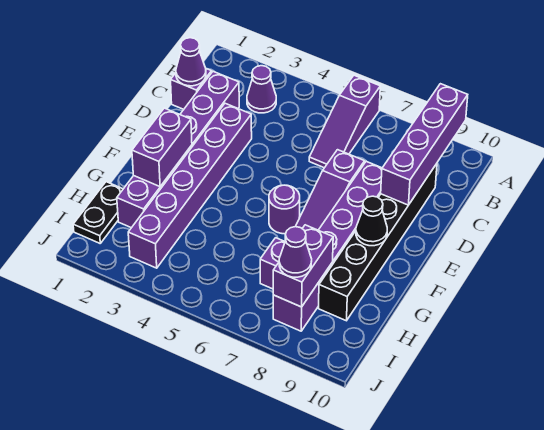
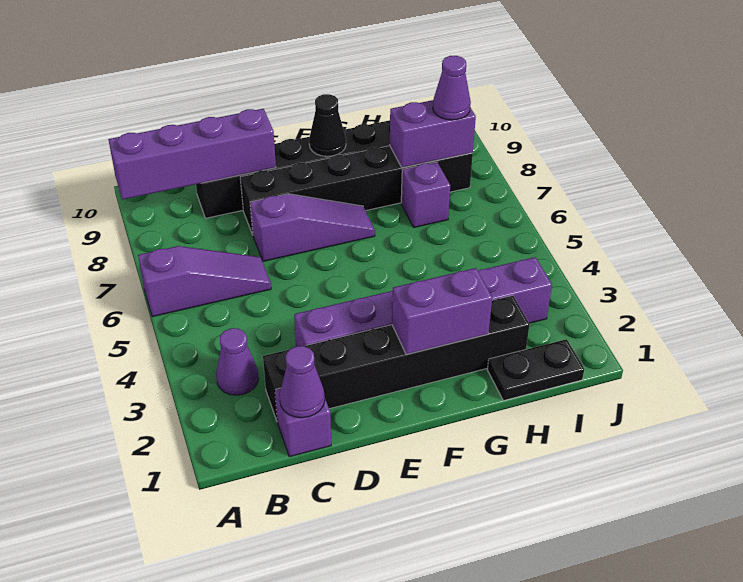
purple brick C2:H2 level 1 -> black brick C2:H2 level 1
purple brick D8:I8 level 1 -> black brick D8:I8 level 1
purple round brick F6 level 1 -> none

